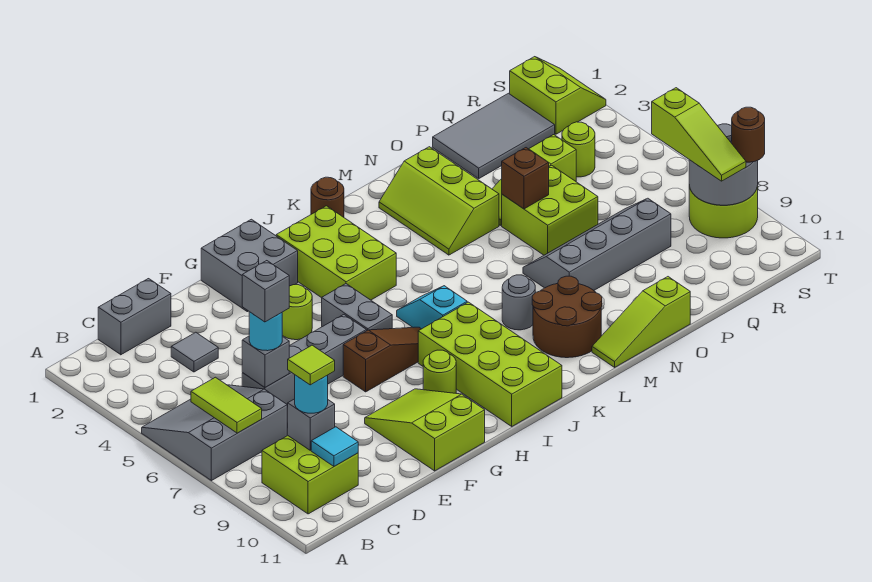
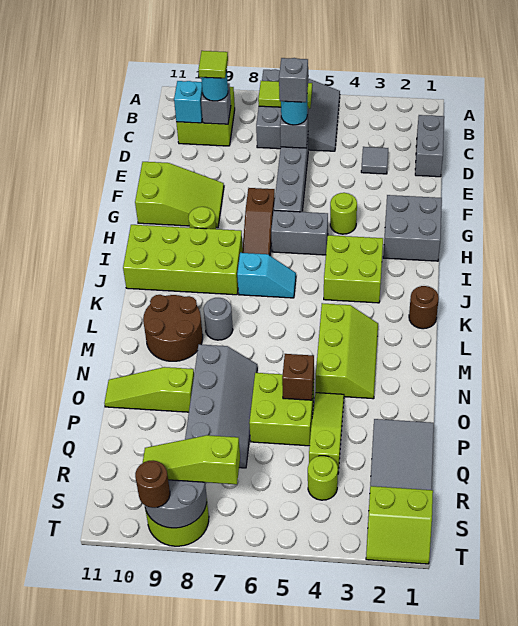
cyan tile C10 level 2 -> cyan brick C10 level 2
lime brick I2:J4 level 1 -> lime brick I3:J4 level 1
lime slope M2:N4 level 1 top N -> lime slope L3:N4 level 1 top 4
lime slope M11:O11 level 1 top O -> lime slope O9:O11 level 1 top 9

